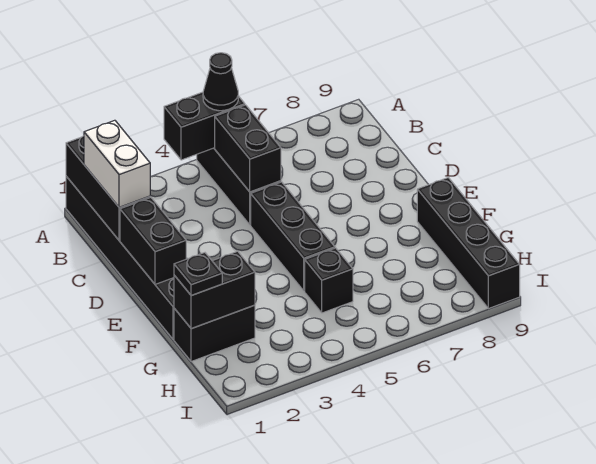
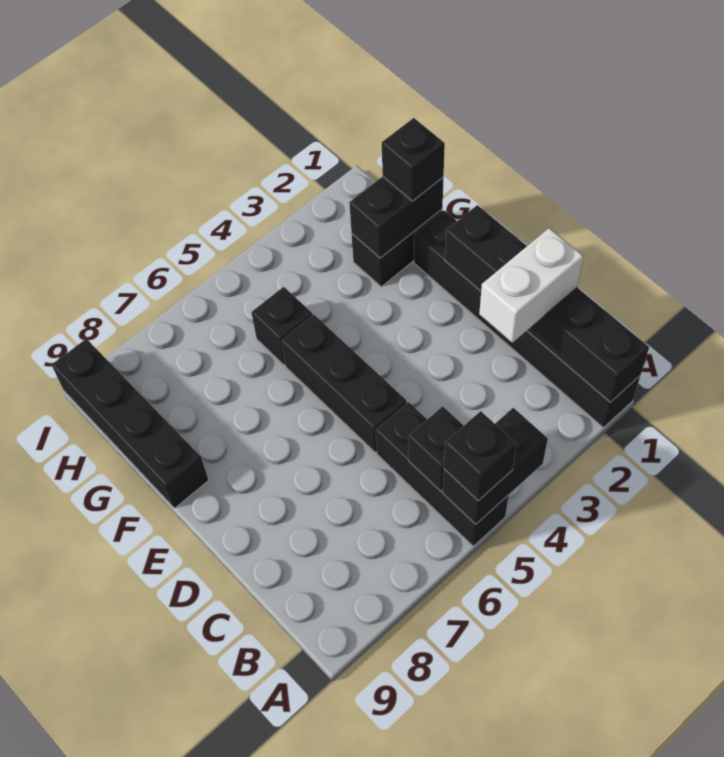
black cone A5 level 3 -> black brick A5 level 3
white brick B1:C1 level 3 -> white brick C1:C2 level 3
black brick B5:C5 level 2 -> black brick B5 level 2
black plate G1 level 3 -> black brick G1 level 3

